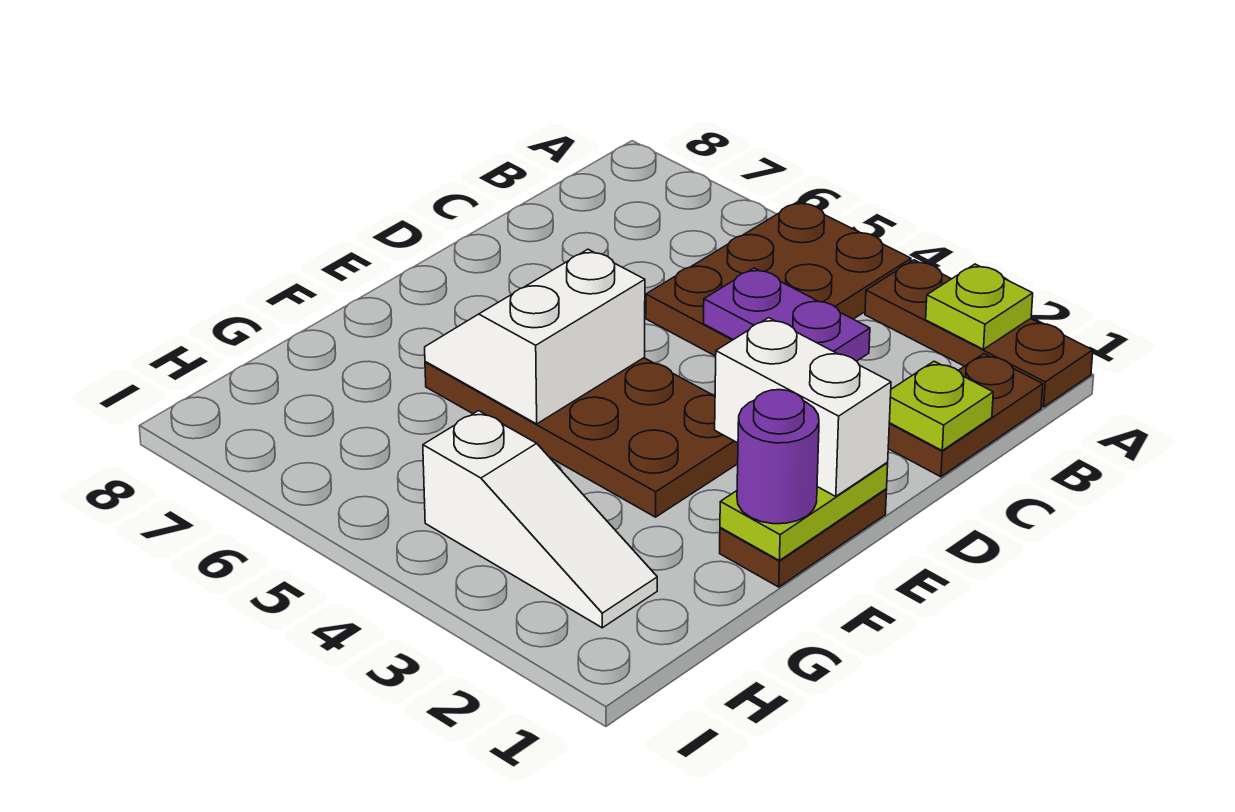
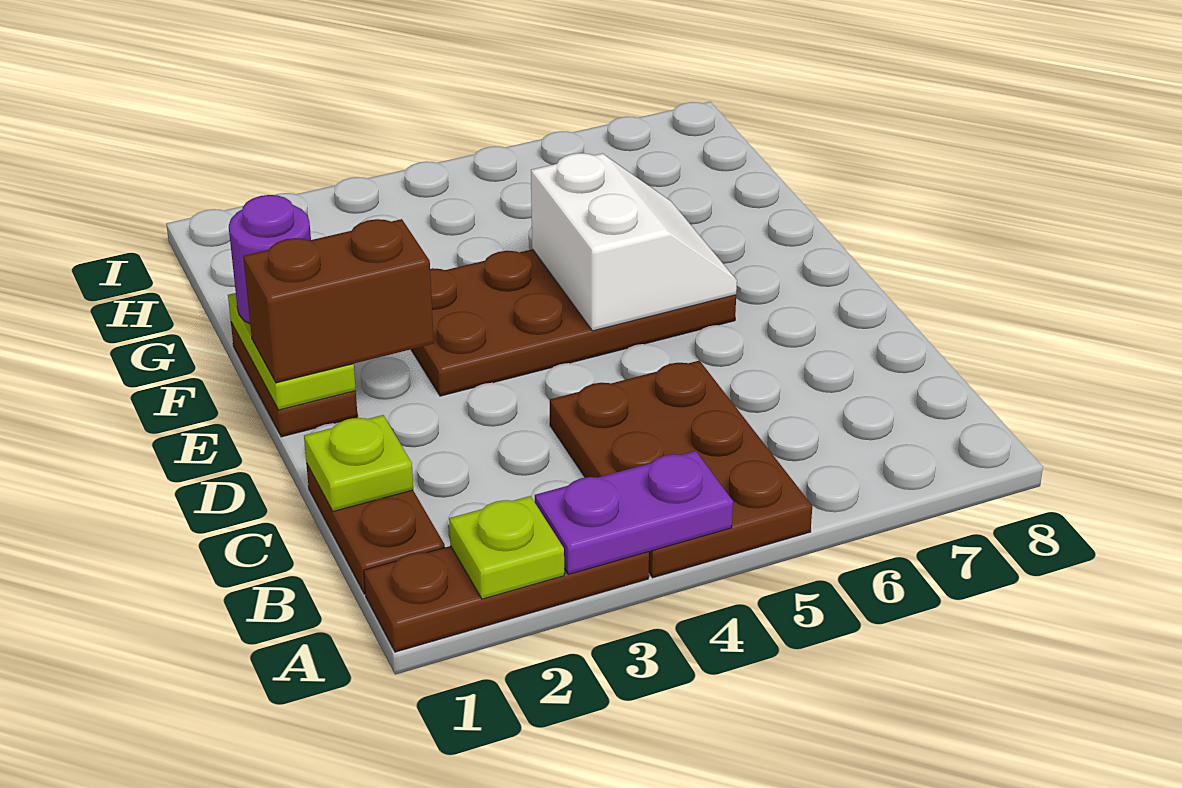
purple plate C3:C4 level 2 -> purple plate A3:A4 level 2
white brick E1:E2 level 3 -> brown brick E1:E2 level 3
white slope H2:H4 level 1 top 4 -> none

